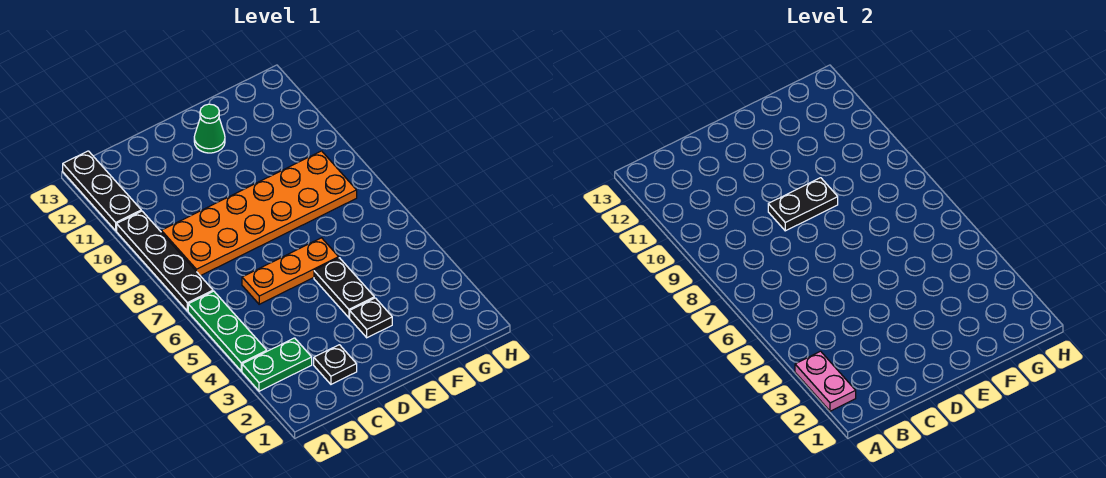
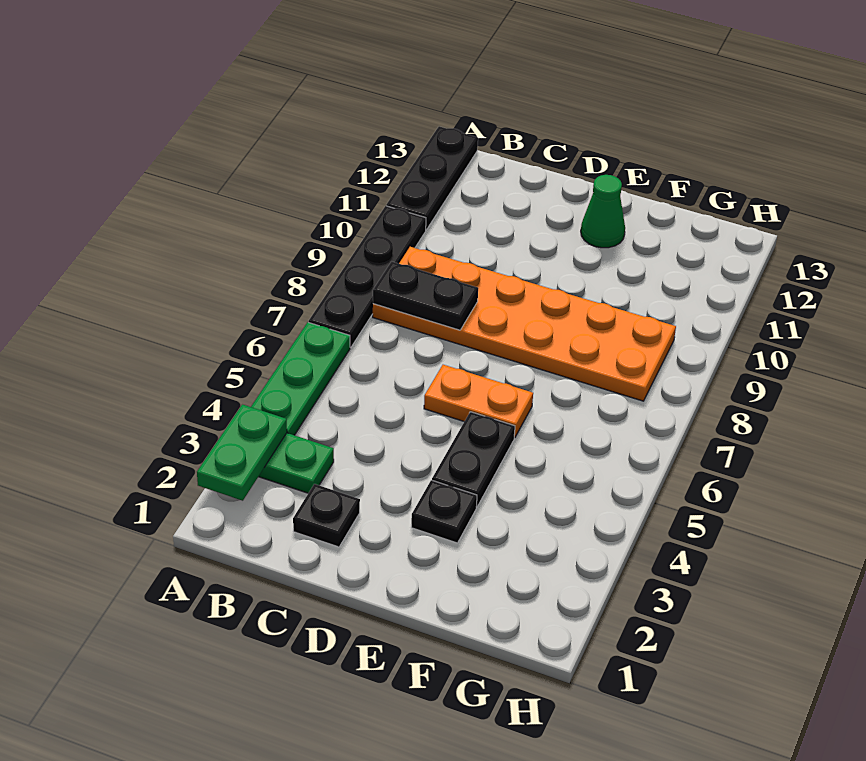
pink plate A2:A3 level 2 -> green plate A2:A3 level 2
orange plate C6:E6 level 1 -> orange plate D6:E6 level 1
black plate D9:E9 level 2 -> black plate B8:C8 level 2

